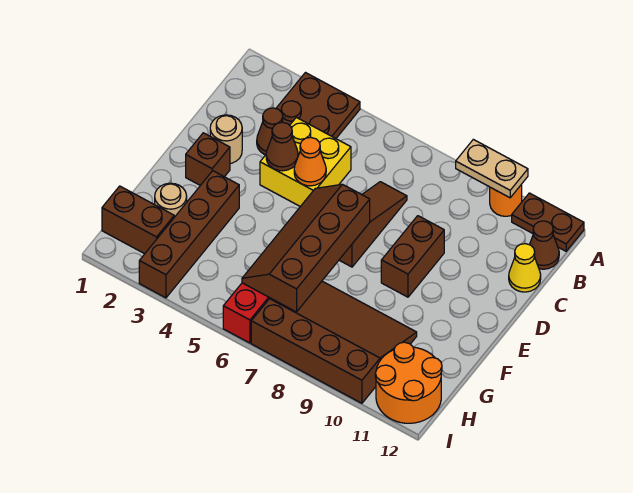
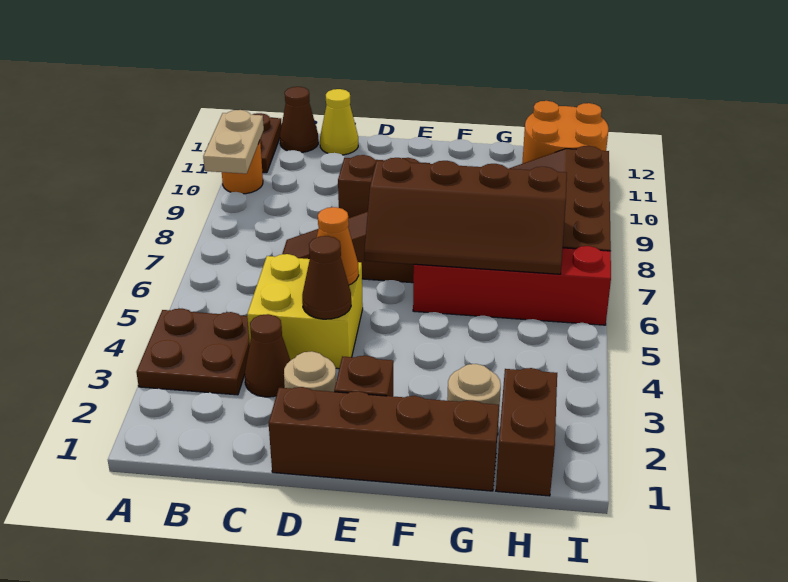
brown brick F3:I3 level 1 -> brown brick D1:G1 level 1

